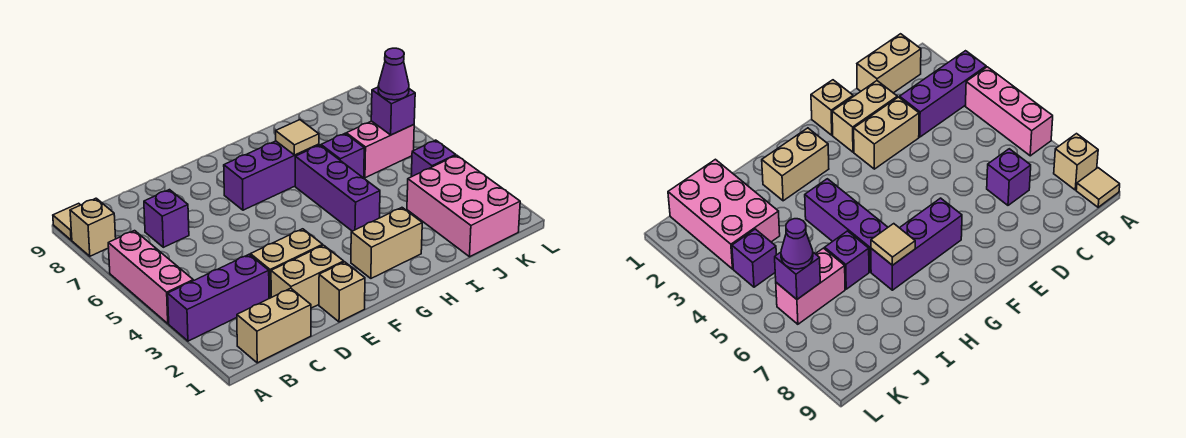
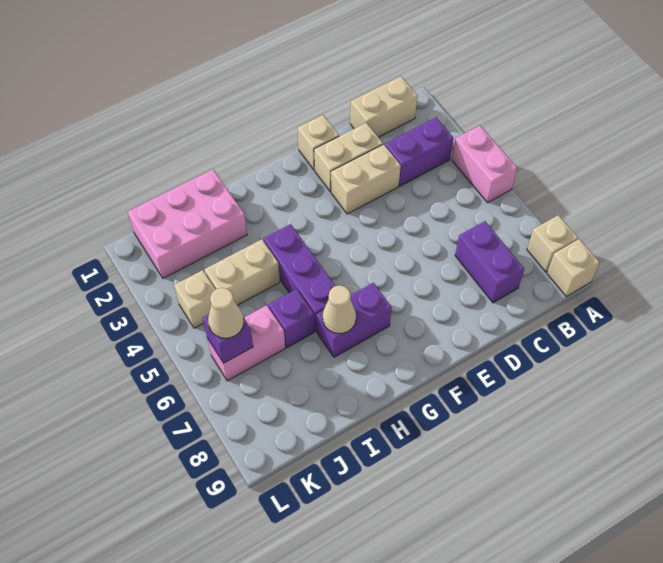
purple brick A3:C3 level 1 -> purple brick B3:C3 level 1
pink brick A4:A6 level 1 -> pink brick A4:A5 level 1
tan tile A9 level 1 -> tan brick A9 level 1
purple brick C7 level 1 -> purple brick C7:C8 level 1
purple brick F7:H7 level 1 -> purple brick G7:H7 level 1
tan brick G2:H2 level 1 -> tan brick I4:J4 level 1
tan tile H7 level 2 -> tan cone H7 level 2
pink brick J1:K3 level 1 -> pink brick I1:K2 level 1
purple brick K4 level 1 -> tan brick K4 level 1
purple cone K6 level 3 -> tan cone K6 level 3

